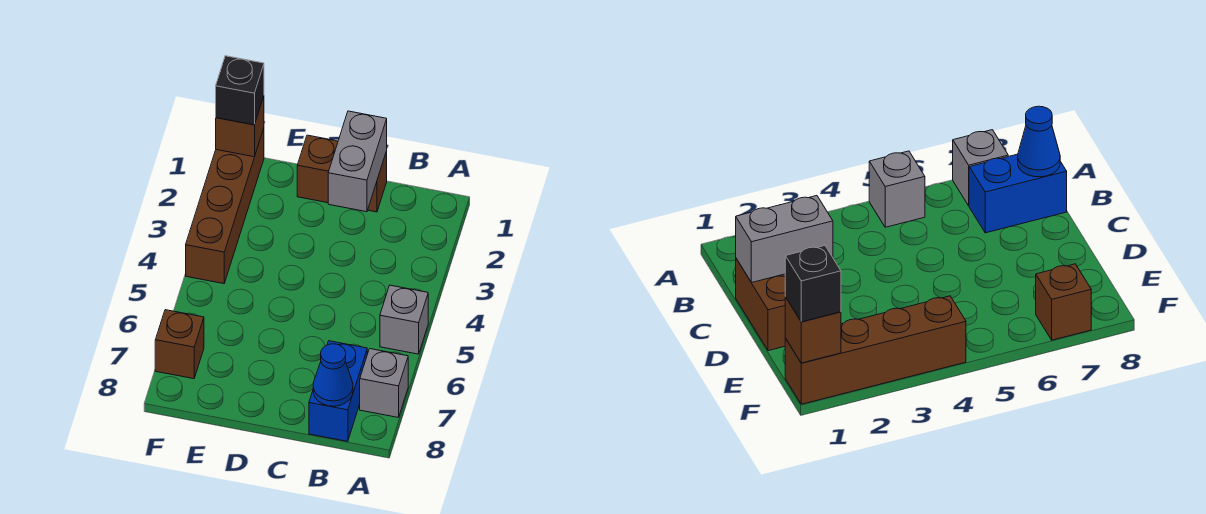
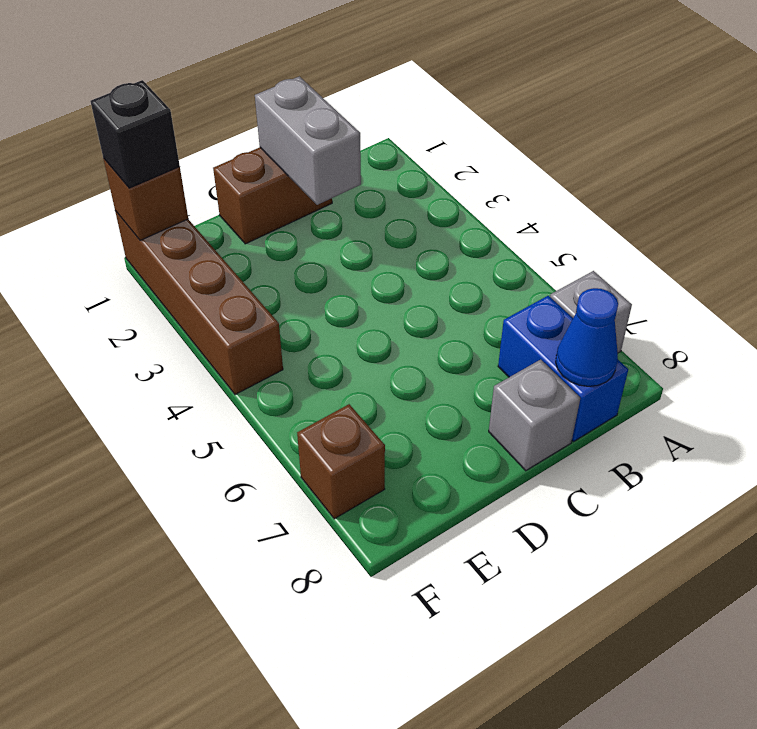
grey brick A5 level 1 -> grey brick C8 level 1

